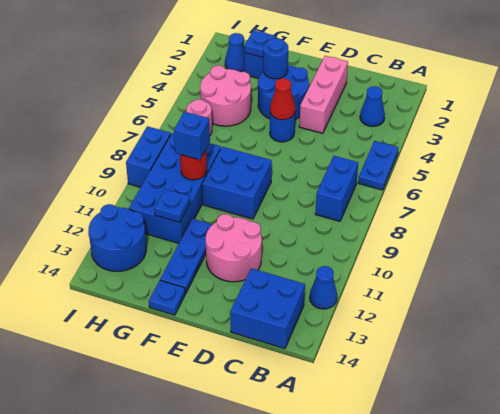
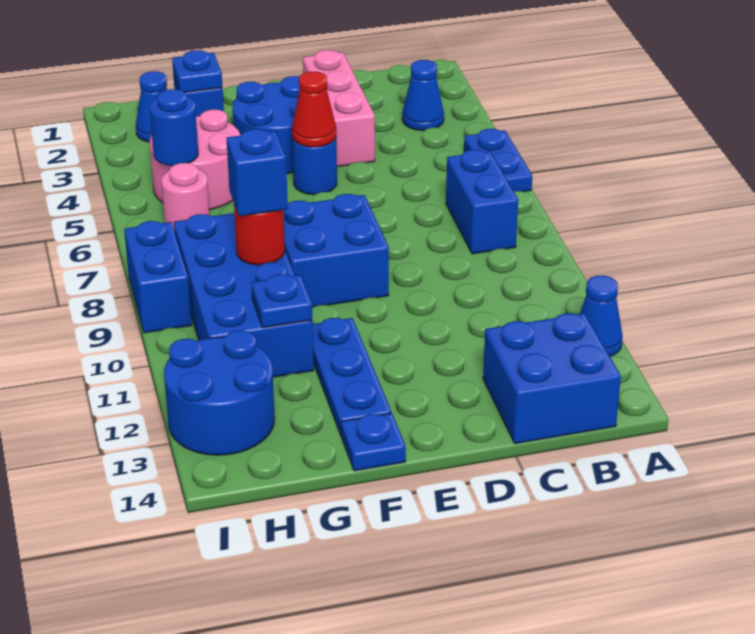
pink round brick D11:E12 level 1 -> none
blue round brick F3 level 2 -> blue round brick H5 level 2

